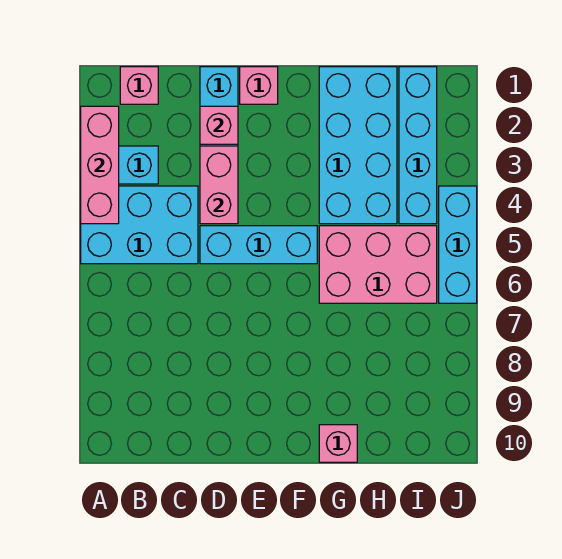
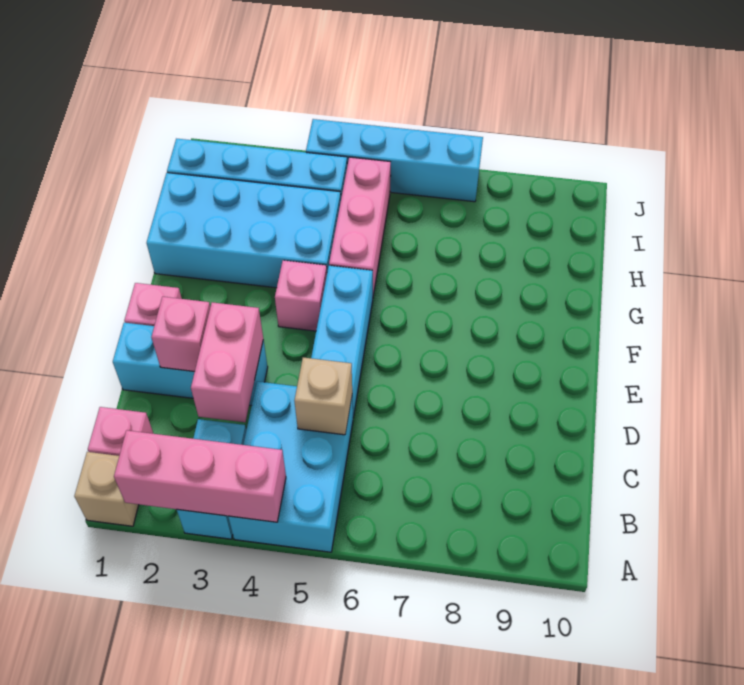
none -> tan brick A1 level 1
none -> tan brick C5 level 2
pink brick D3:D4 level 2 -> pink brick C3:D3 level 2
pink brick G5:I6 level 1 -> pink brick G5:I5 level 1
pink brick G10 level 1 -> pink brick F4 level 1
cyan brick J4:J6 level 1 -> cyan brick J4:J7 level 1

